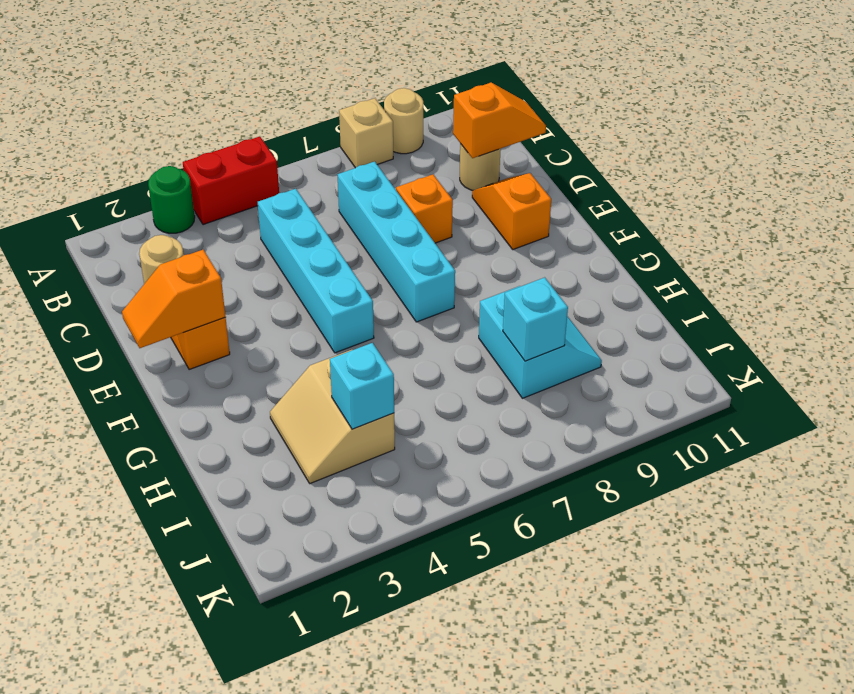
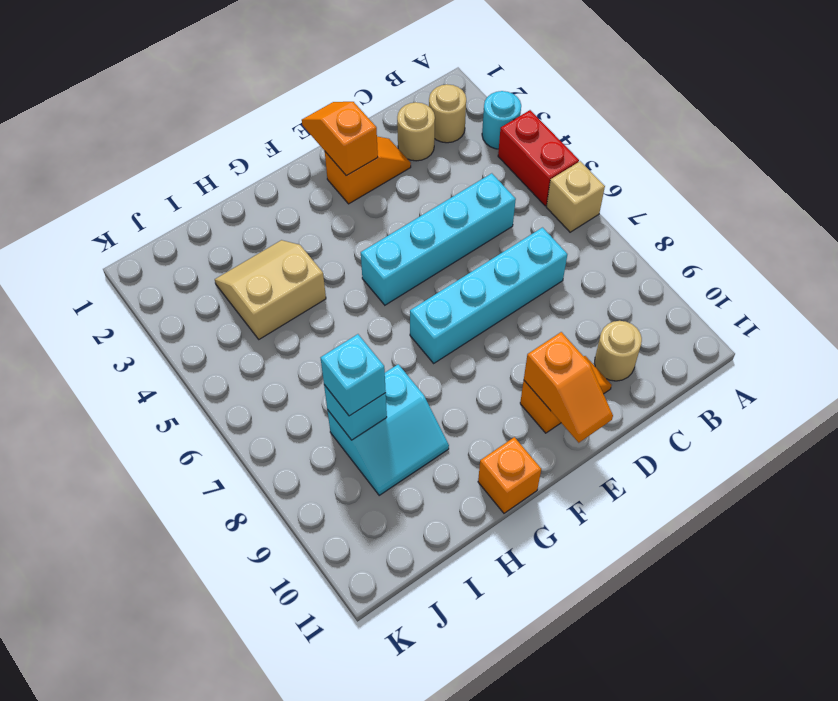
green round brick A3 level 1 -> cyan round brick A3 level 1
tan brick A8 level 1 -> tan brick A6 level 1
tan round brick A9 level 1 -> tan round brick B2 level 1
orange slope C10:C11 level 2 top 10 -> orange slope E10:E11 level 2 top 10
orange brick D8 level 1 -> orange brick G11 level 1
cyan brick I4 level 2 -> cyan brick I8 level 3

